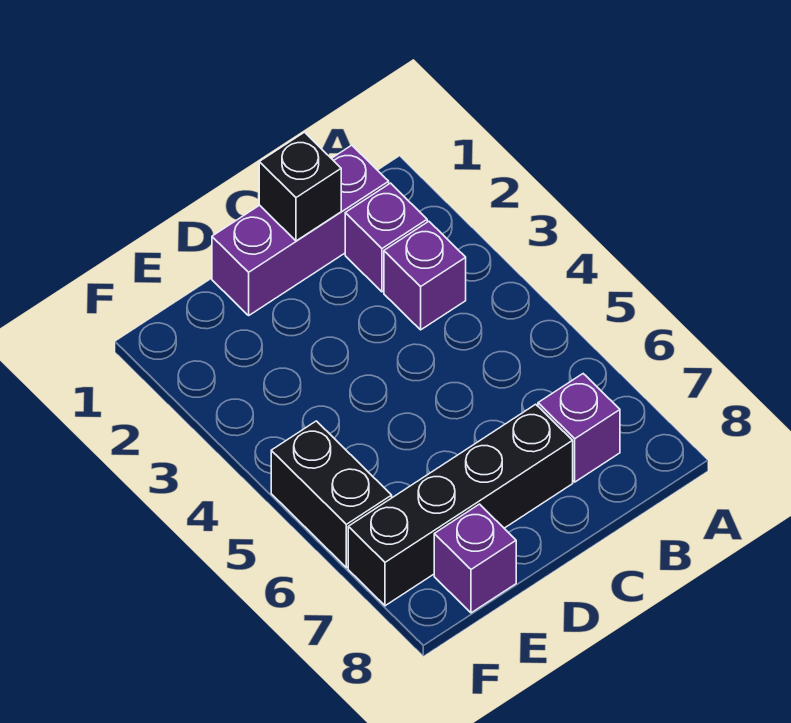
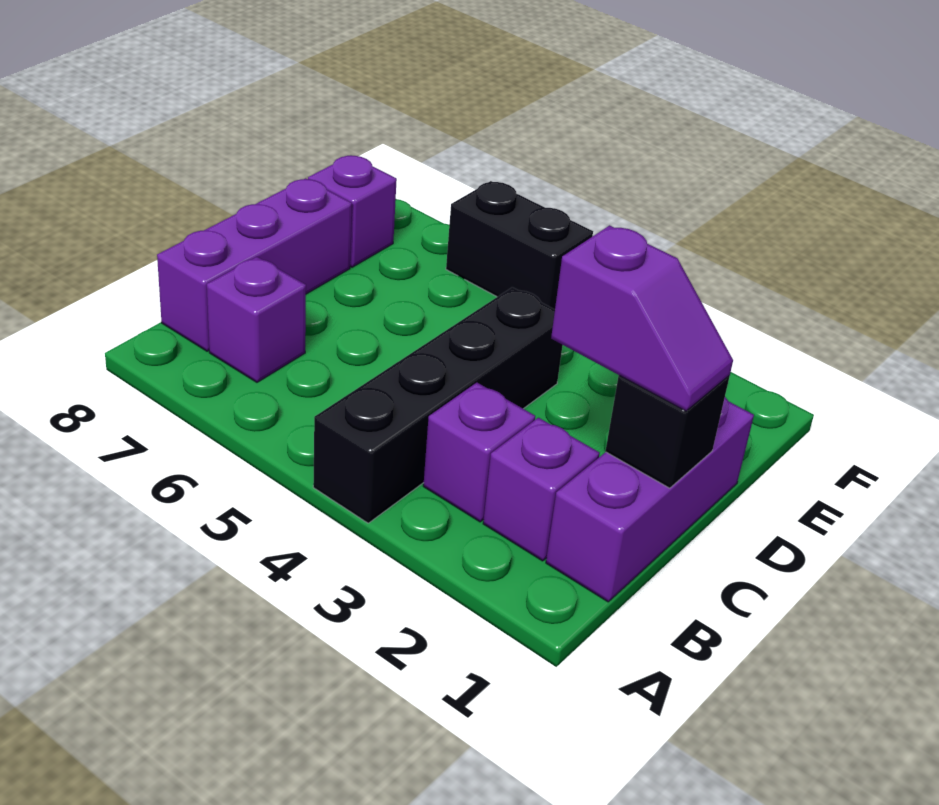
none -> purple brick B8:D8 level 1
none -> purple slope C1:C2 level 3 top 2
black brick C7:F7 level 1 -> black brick A4:D4 level 1

